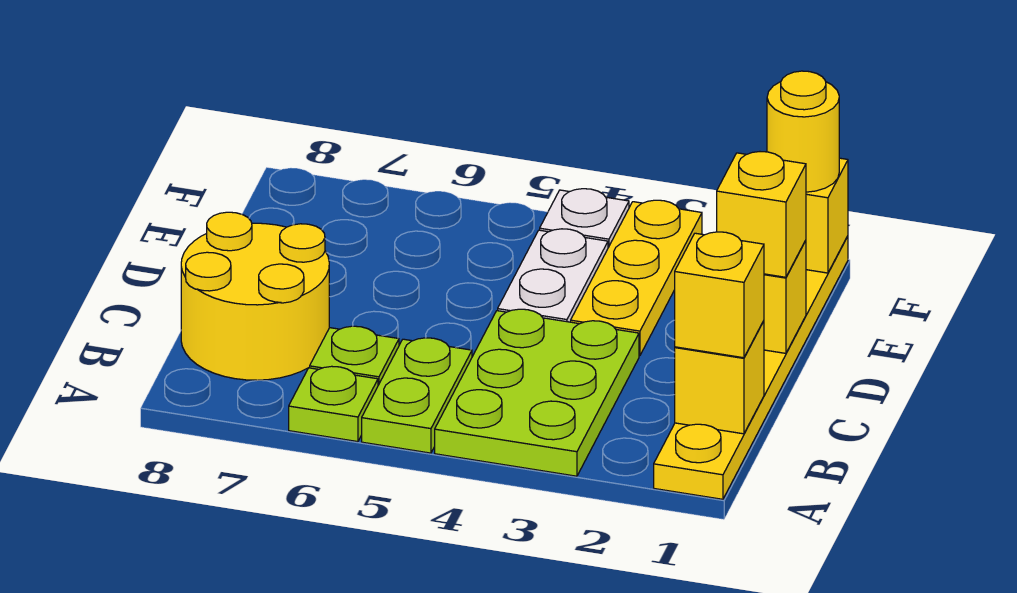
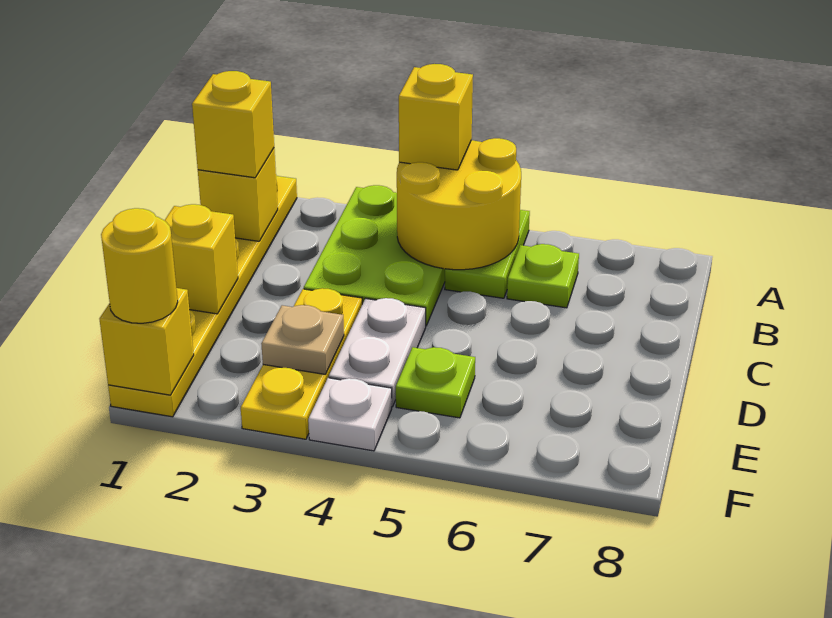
lime plate A6 level 1 -> lime plate E5 level 1
yellow round brick B7:C8 level 1 -> yellow round brick A4:B5 level 2
yellow brick D1 level 3 -> yellow brick A4 level 3
none -> tan plate E3 level 2

